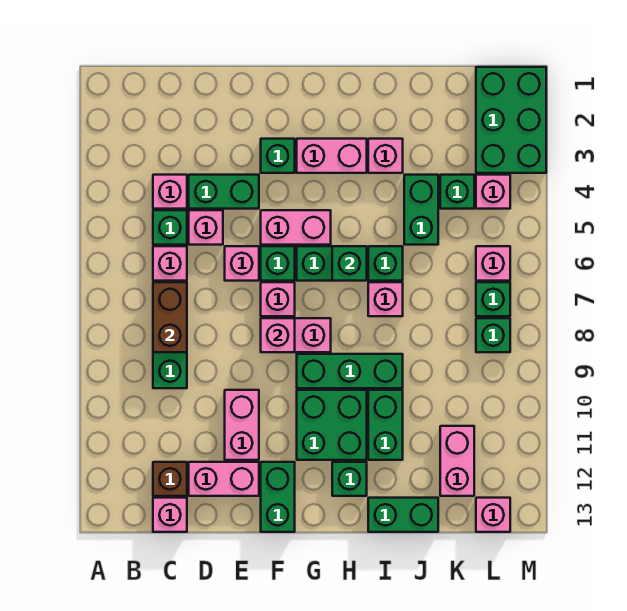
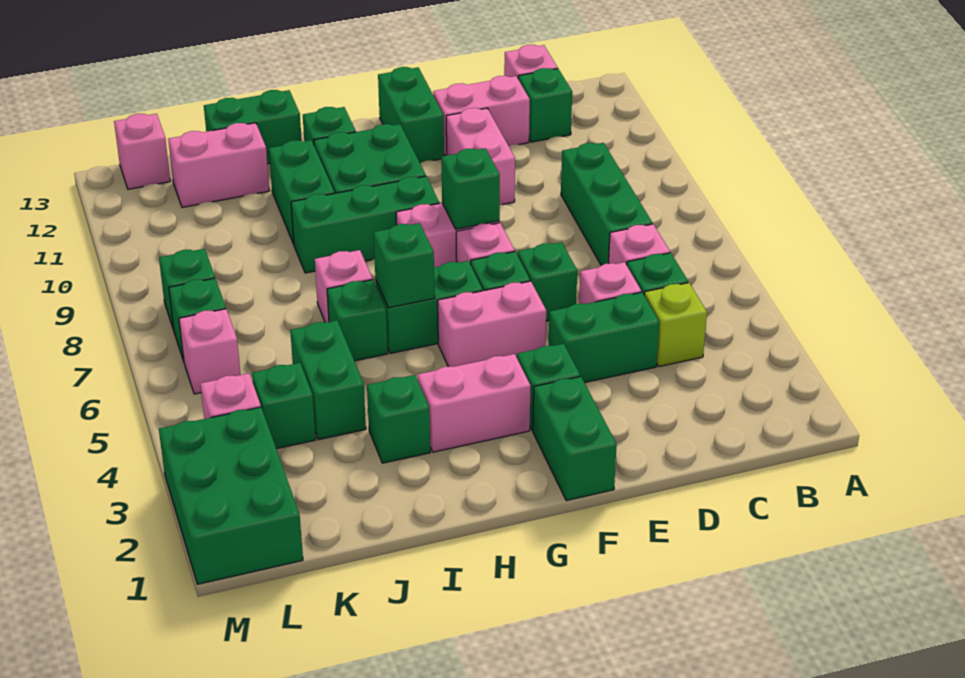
pink brick C4 level 1 -> lime brick C4 level 1
brown brick C7:C8 level 2 -> none
brown brick C12 level 1 -> green brick C12 level 1
pink brick E6 level 1 -> green brick E6 level 1
none -> green brick F1:F2 level 1
pink brick F8 level 2 -> green brick F8 level 2
pink brick I3 level 1 -> green brick I3 level 1
pink brick K11:K12 level 1 -> pink brick J12:K12 level 1

